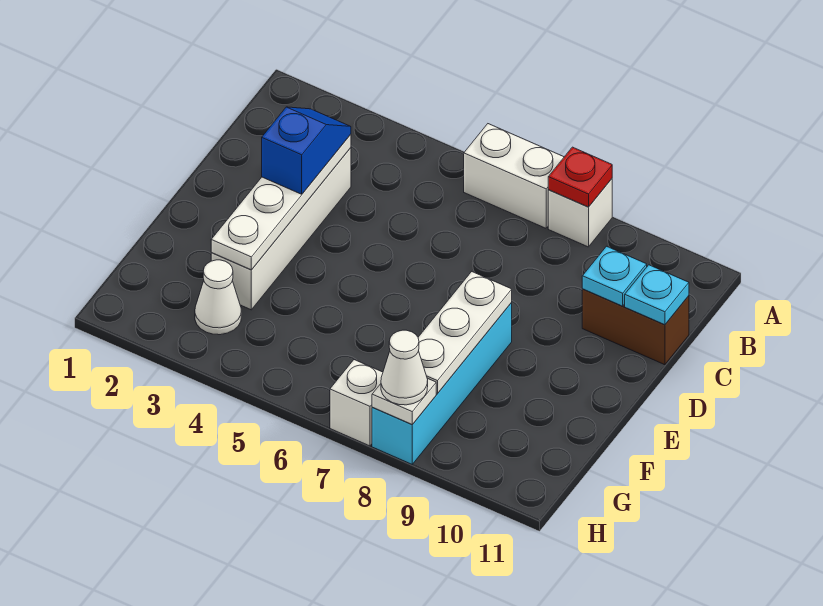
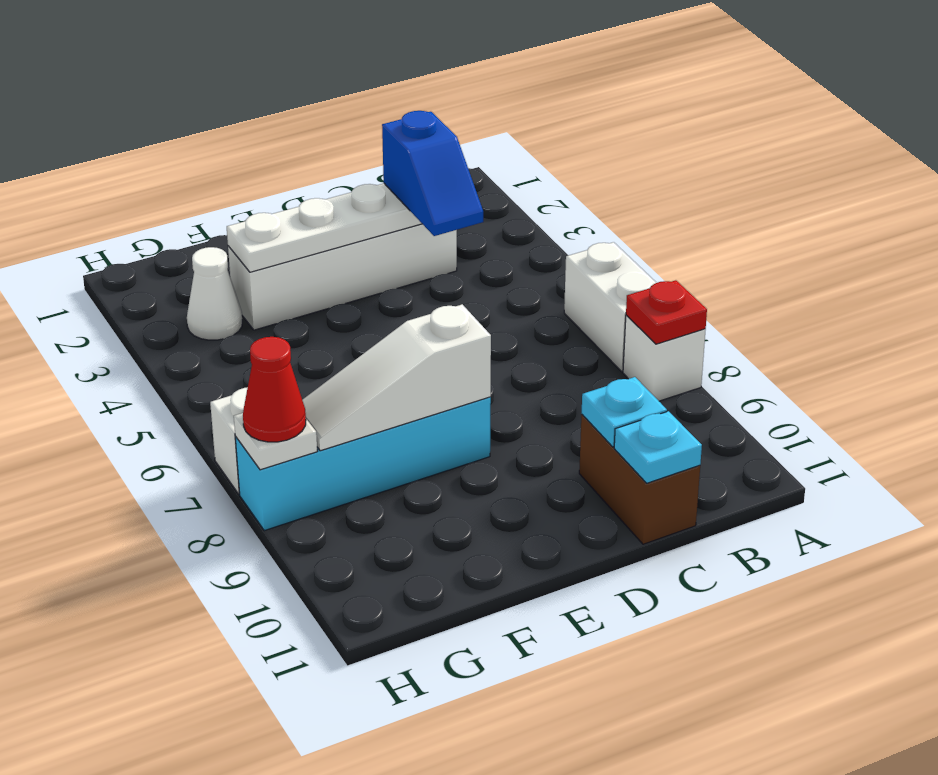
blue slope C3:D3 level 3 top D -> blue slope C3:C4 level 3 top 3
white plate E8:G8 level 2 -> white slope E8:G8 level 2 top E
white cone H8 level 3 -> red cone H8 level 3

